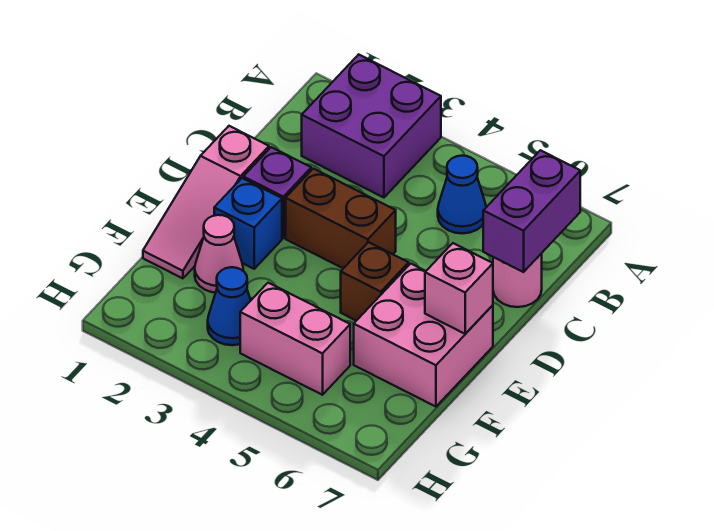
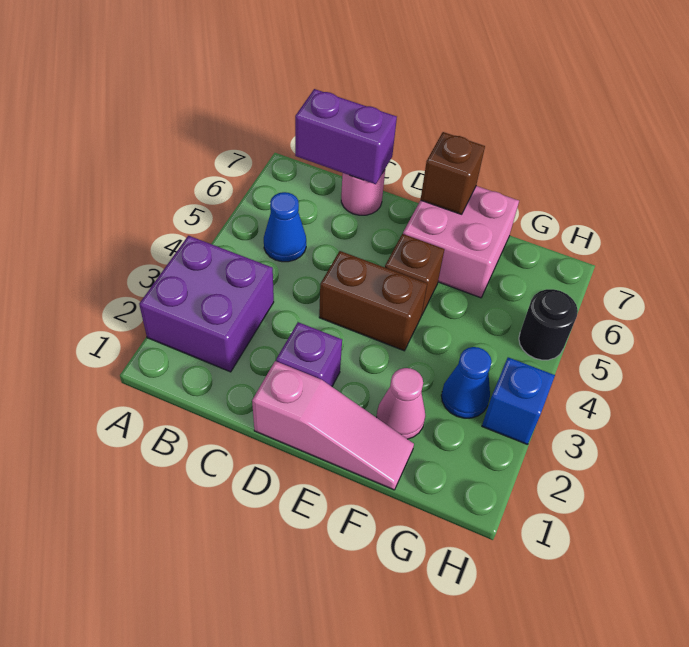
brown brick D3:D4 level 1 -> brown brick D4:E4 level 1
blue brick E2 level 1 -> blue brick H3 level 1
pink brick E7 level 2 -> brown brick E7 level 2
pink brick G4:G5 level 1 -> none
none -> black round brick H5 level 1

